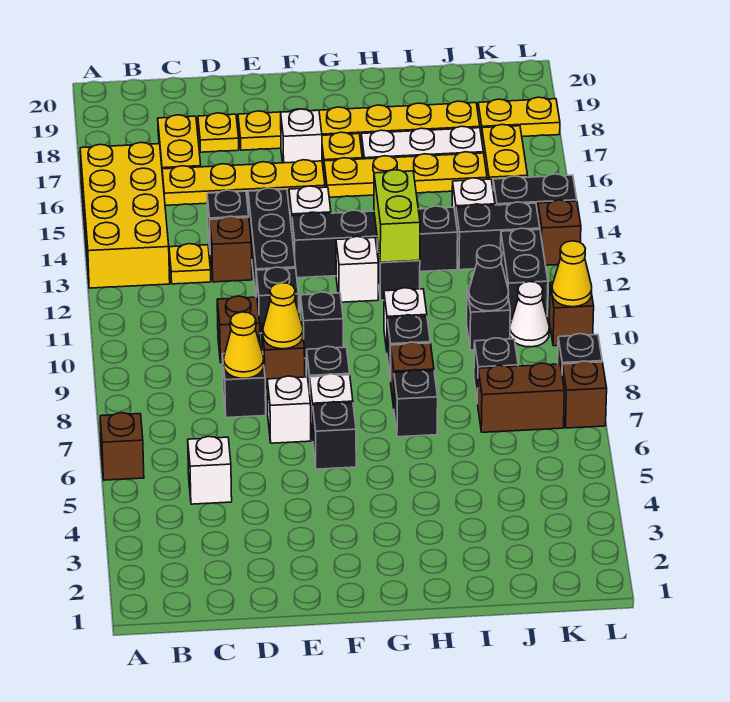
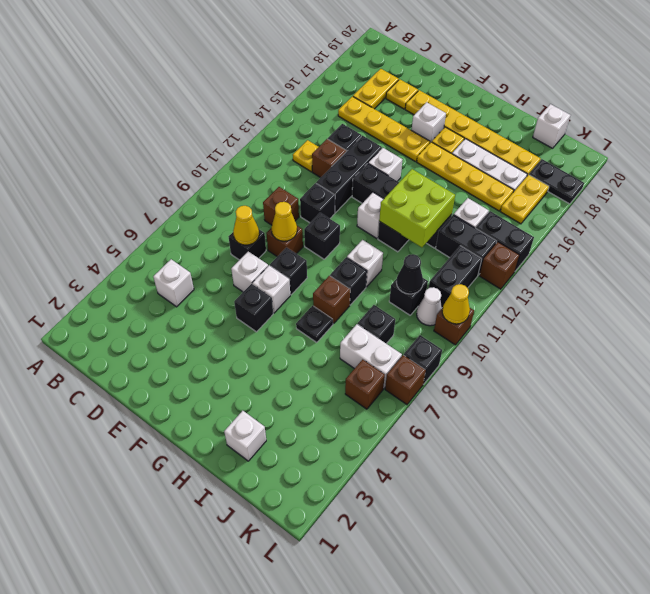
brown brick A6 level 1 -> brown brick K6 level 1
yellow brick A13:B16 level 1 -> none
black brick H7 level 1 -> black plate H7 level 1
lime brick H12:H13 level 2 -> lime brick H12:I13 level 2
none -> white brick I2 level 1
brown brick J7:K7 level 1 -> white brick J7:K7 level 1
none -> white brick J20 level 1
yellow plate K18:L18 level 1 -> black plate K18:L18 level 1

